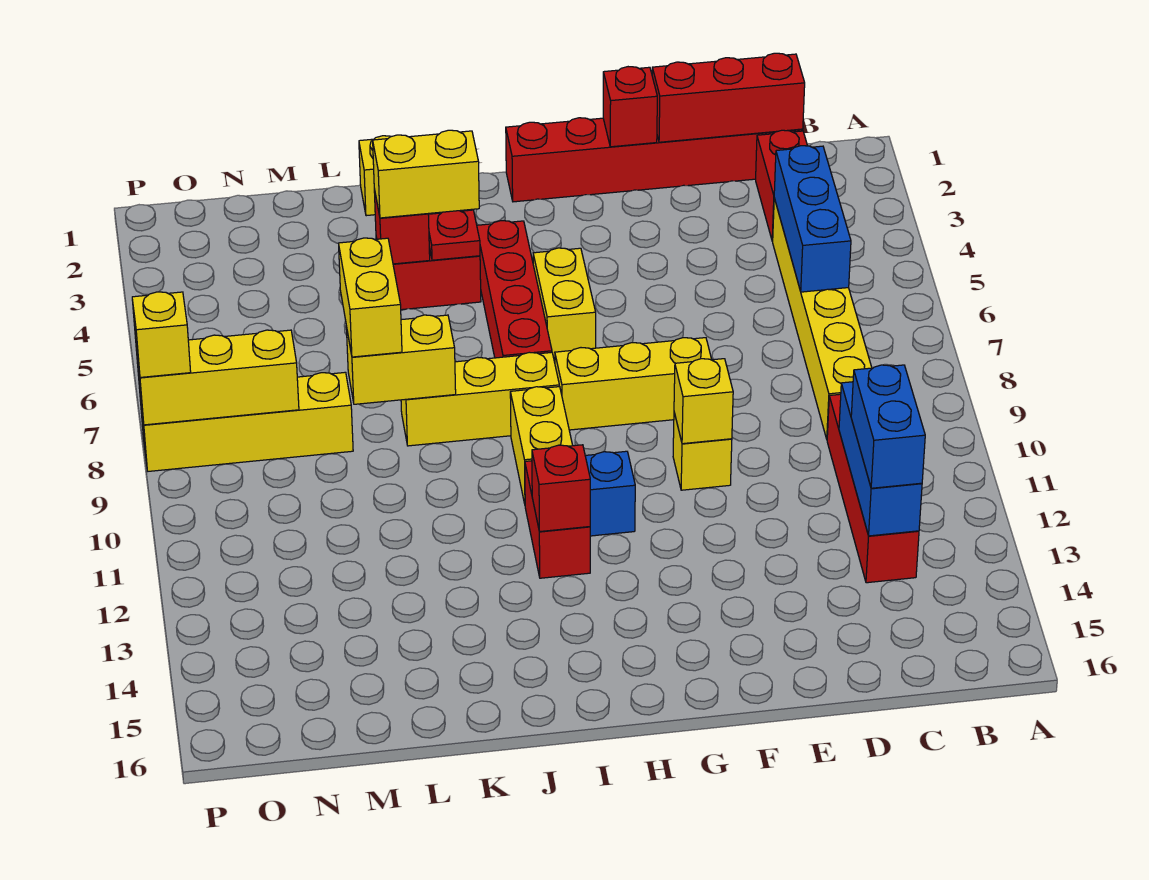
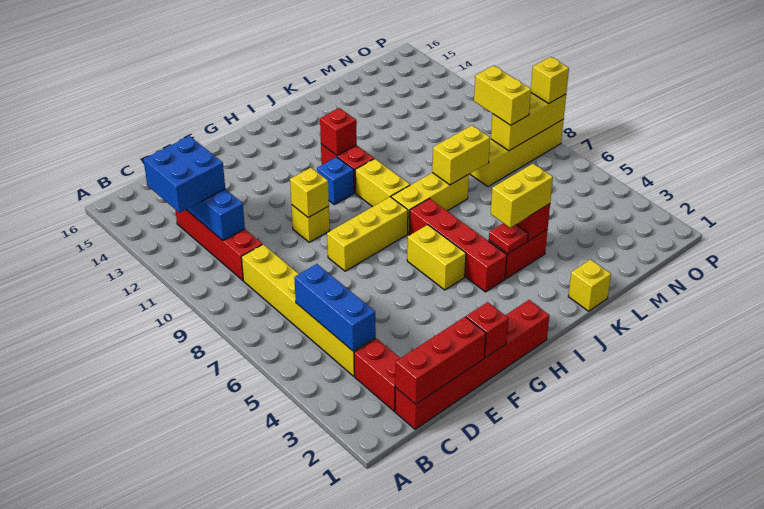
blue brick C12:C13 level 3 -> blue brick B12:C13 level 3
yellow brick L7:L8 level 3 -> yellow brick N8:N9 level 3

